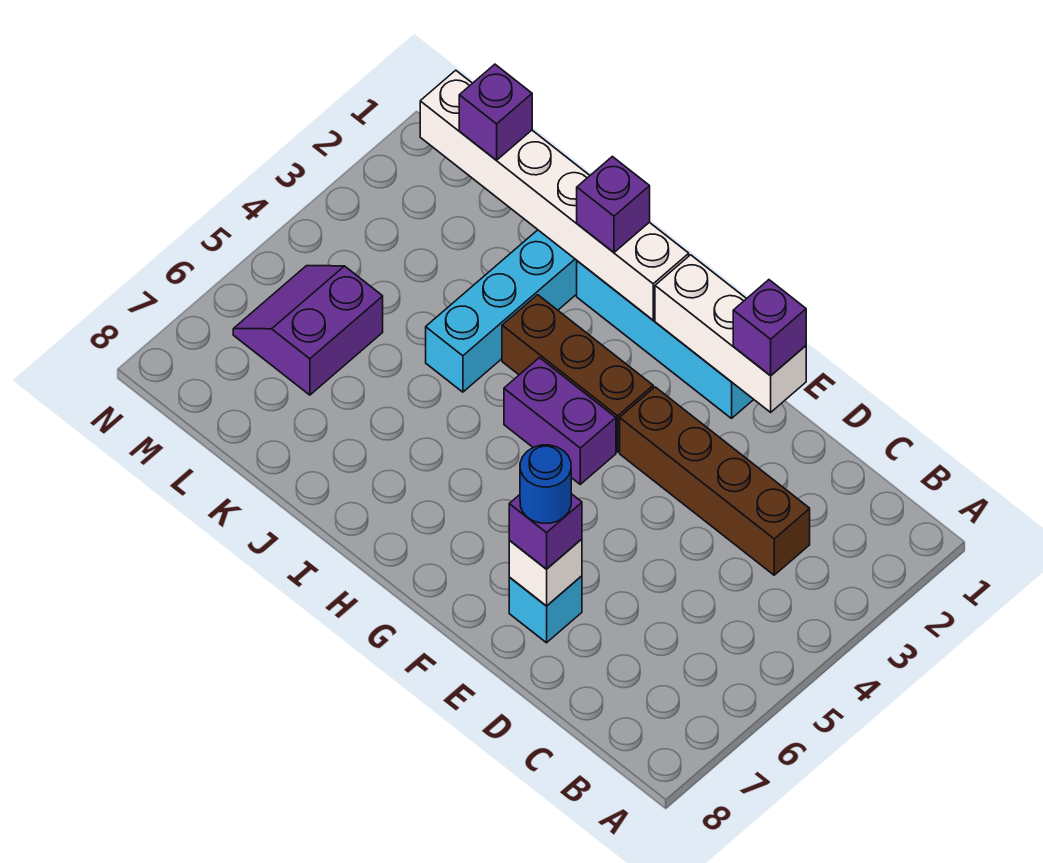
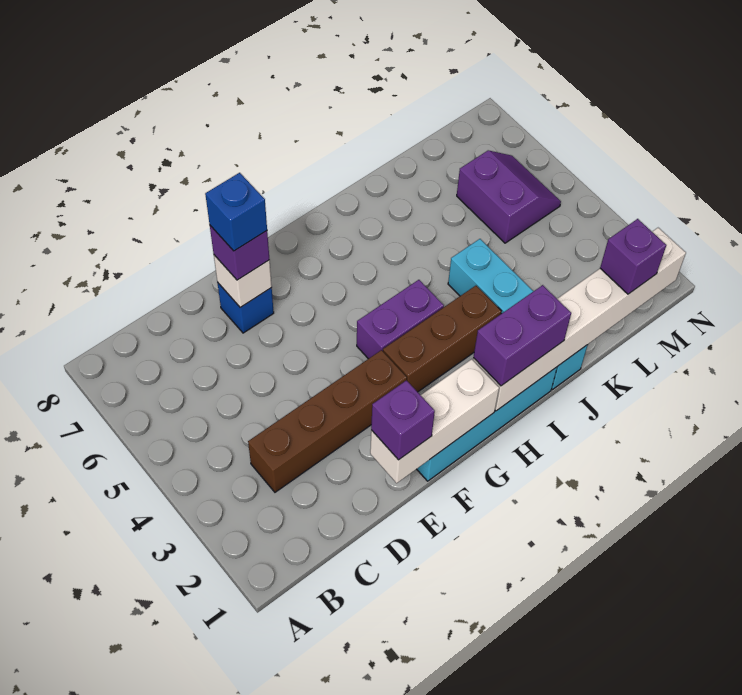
cyan brick E7 level 1 -> blue brick E7 level 1
blue round brick E7 level 4 -> blue brick E7 level 4
purple brick I1 level 3 -> purple brick H1:I1 level 3

